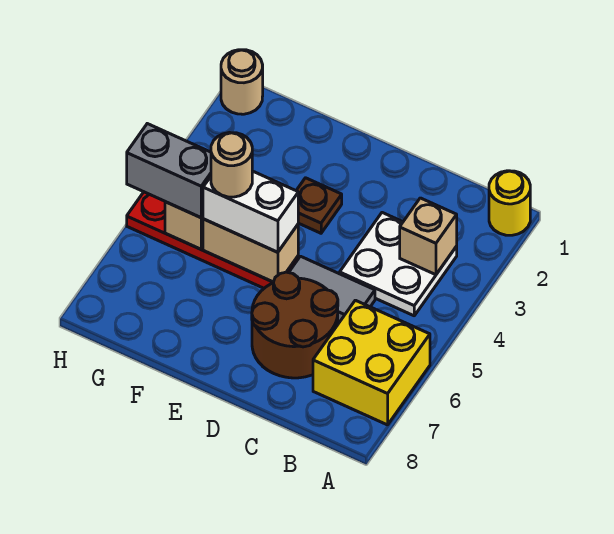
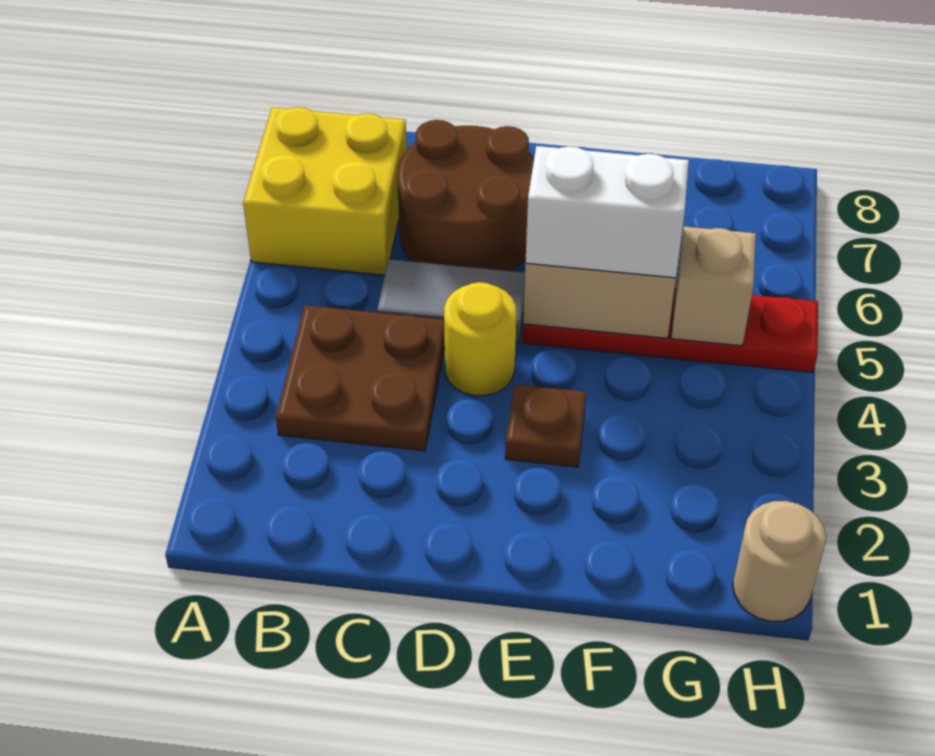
yellow round brick A1 level 1 -> yellow round brick D4 level 1
white plate B3:C4 level 1 -> brown plate B3:C4 level 1
tan brick B3 level 2 -> none
tan round brick F5 level 4 -> none
grey brick G5:H5 level 3 -> none

